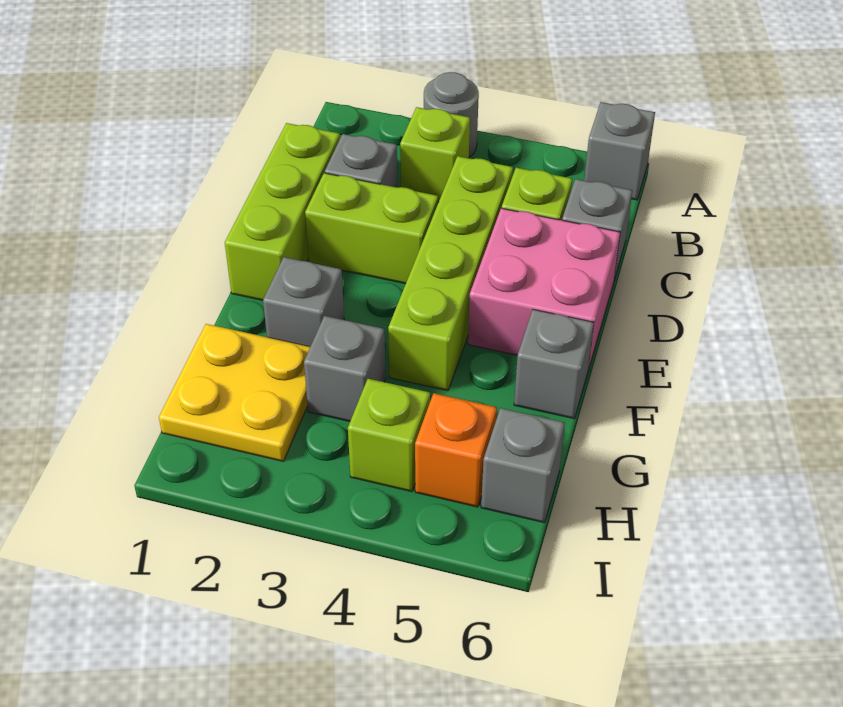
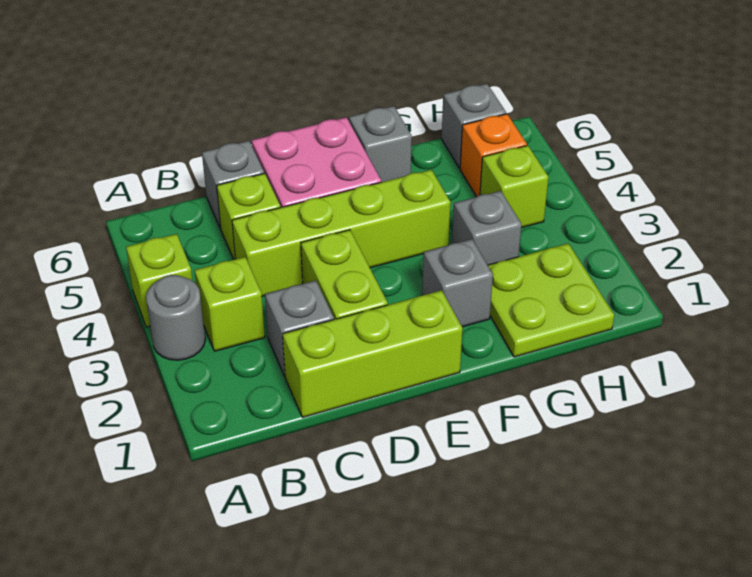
none -> lime brick A4 level 1
grey brick A6 level 1 -> none
yellow plate G1:H2 level 1 -> lime plate G1:H2 level 1

